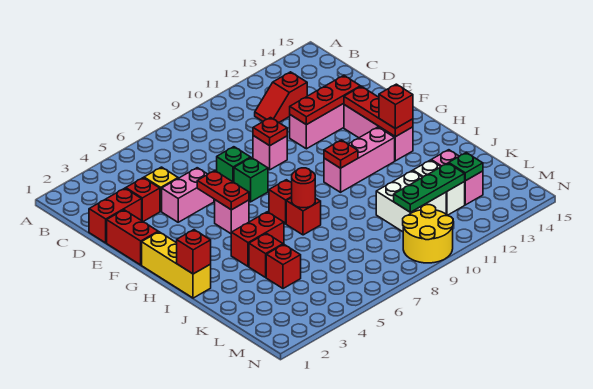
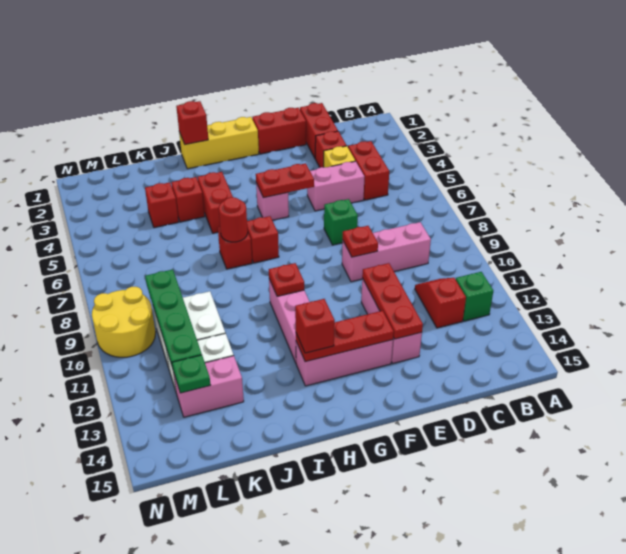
none -> red brick C4:C5 level 1
pink brick E4:E5 level 1 -> pink brick D5:E5 level 1
pink brick E9 level 1 -> pink brick C9:E9 level 1
green brick F7 level 1 -> green brick B12 level 1
green plate L10:L12 level 2 -> green plate L9:L12 level 2

